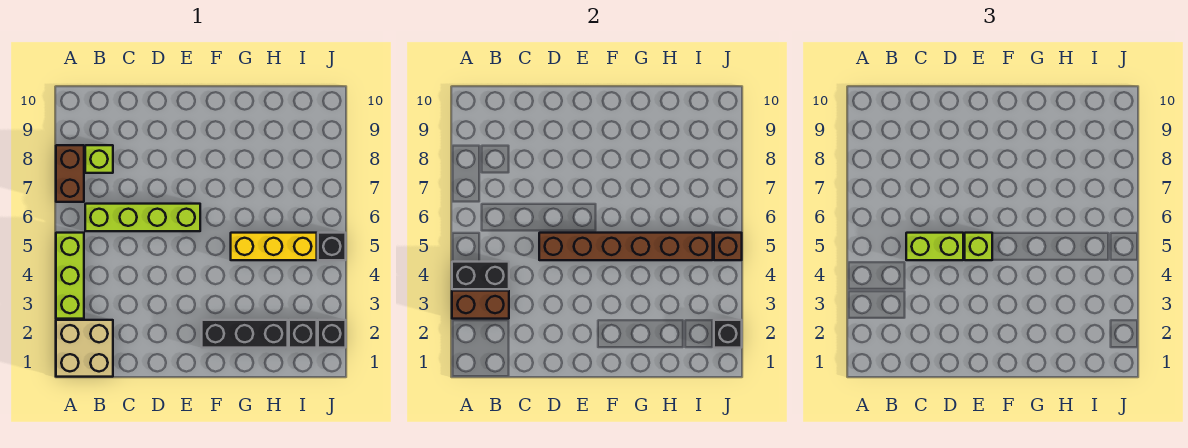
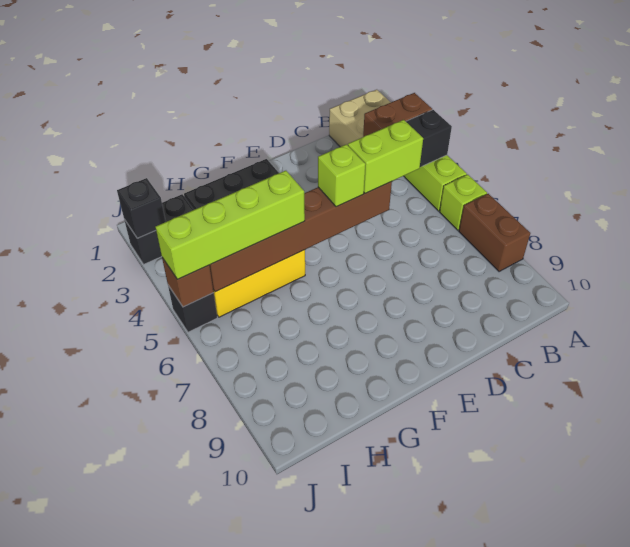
lime brick B6:E6 level 1 -> lime brick G5:J5 level 3
lime brick B8 level 1 -> lime brick A6 level 1

